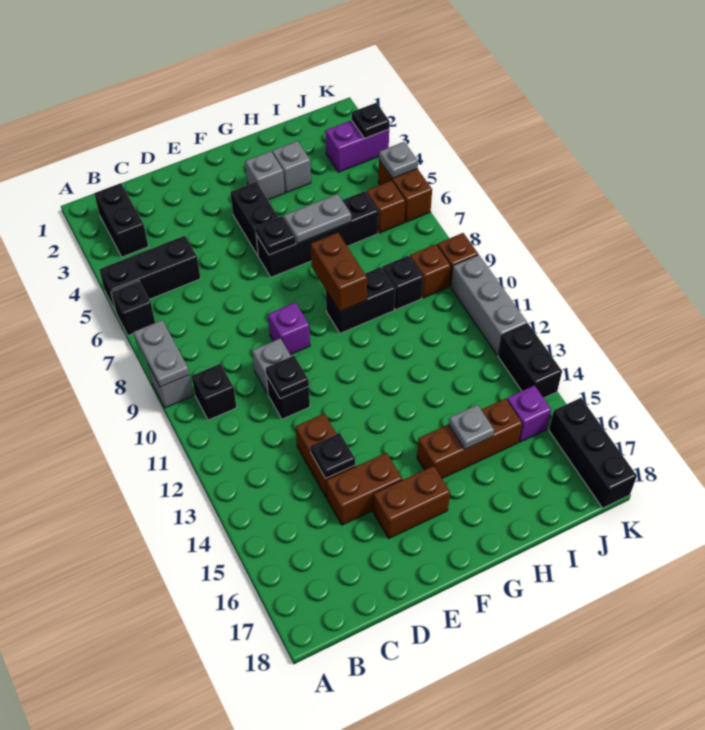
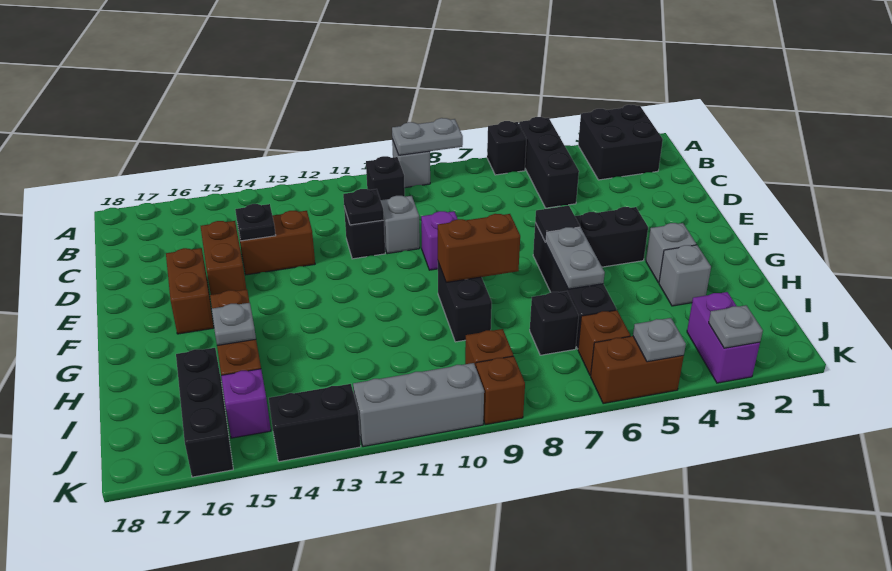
black brick B2:B3 level 1 -> black brick A2:B3 level 1
black plate F6 level 2 -> black tile F6 level 2
black brick I9 level 1 -> black brick I7 level 1
black plate K3 level 2 -> grey plate K3 level 2
black brick K16:K18 level 1 -> black brick I16:K16 level 1

